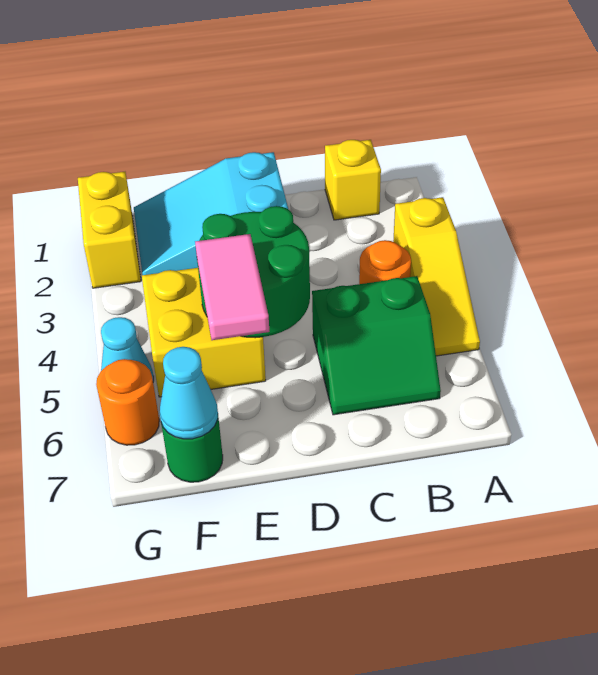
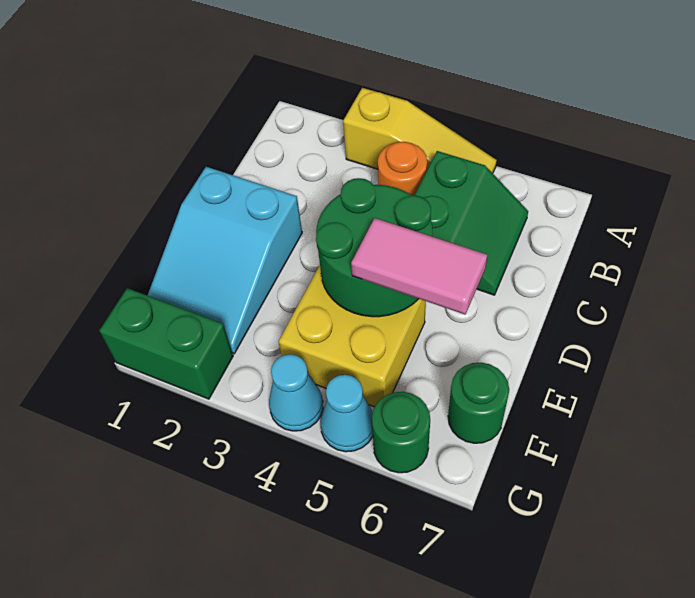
yellow brick B1 level 1 -> none
cyan cone F7 level 2 -> cyan cone G4 level 1
yellow brick G1:G2 level 1 -> green brick G1:G2 level 1
orange round brick G6 level 1 -> green round brick G6 level 1

